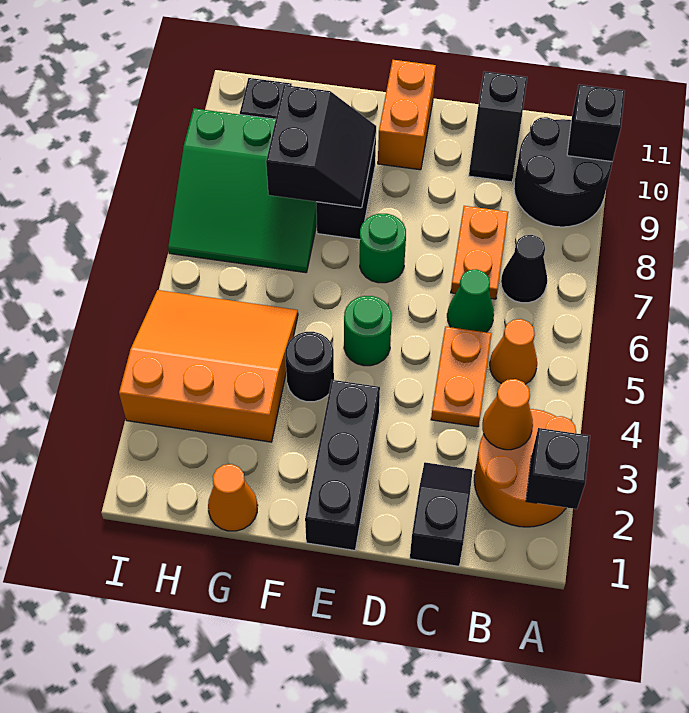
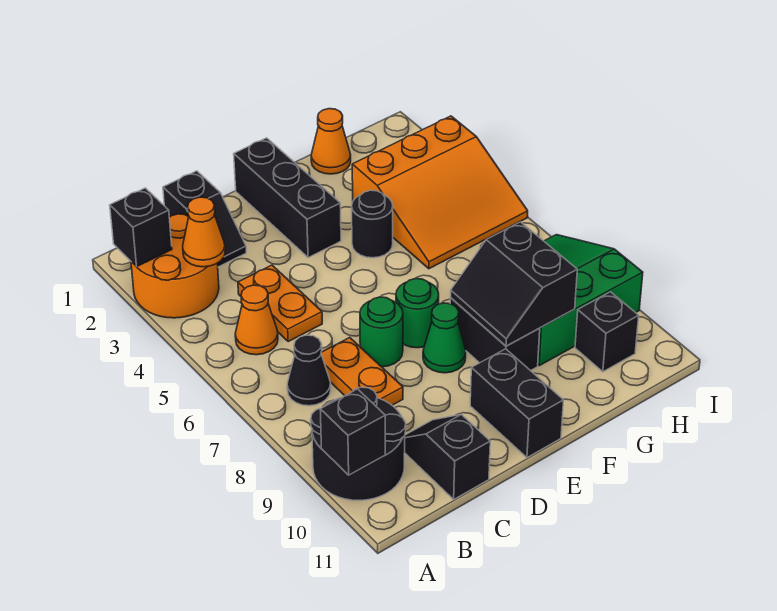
green cone C6 level 1 -> green cone E8 level 1
green round brick E5 level 1 -> green round brick D7 level 1
orange brick E10:E11 level 1 -> black brick E10:E11 level 1

